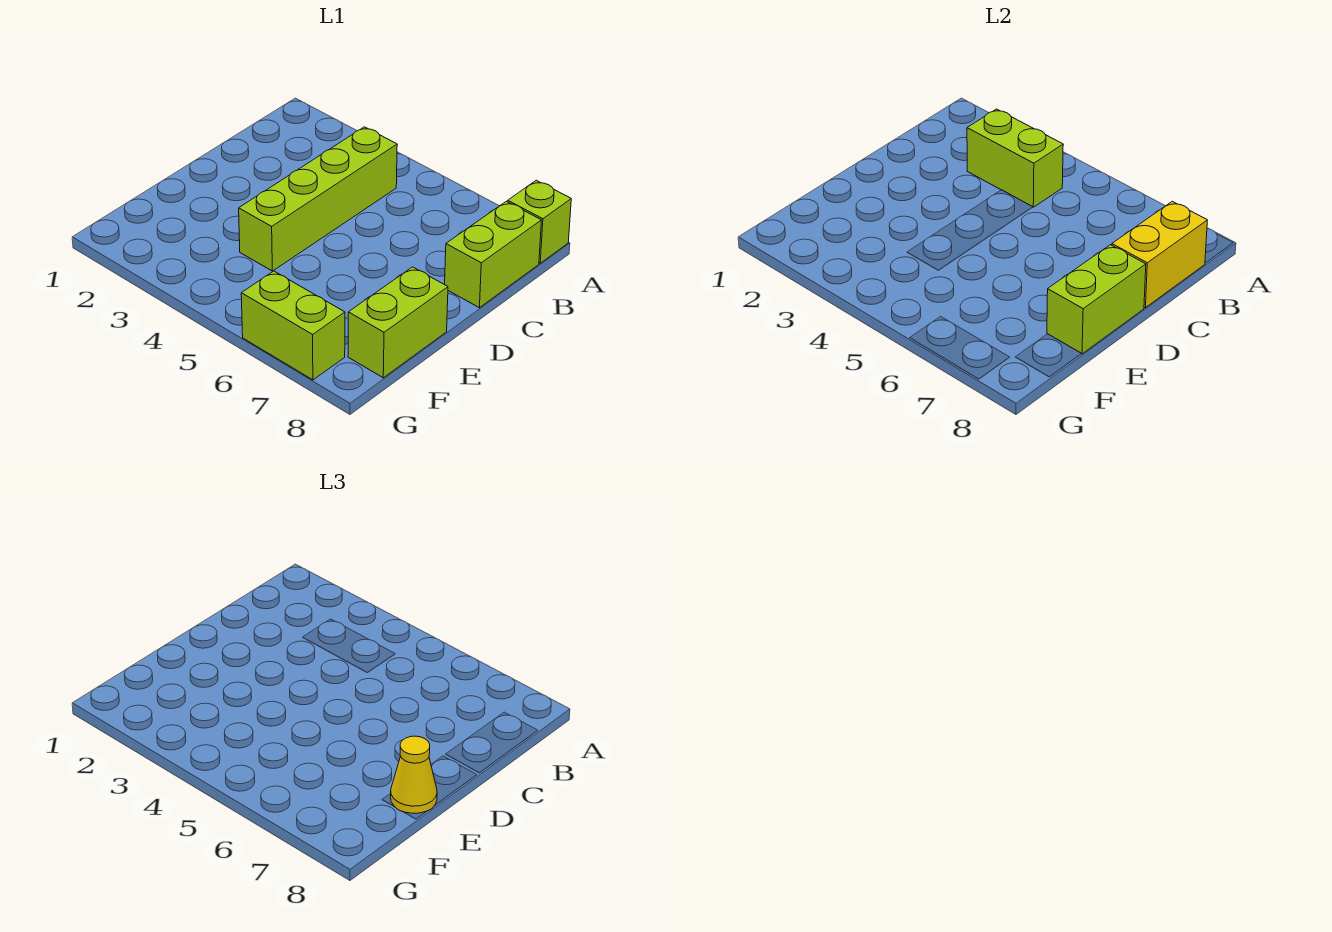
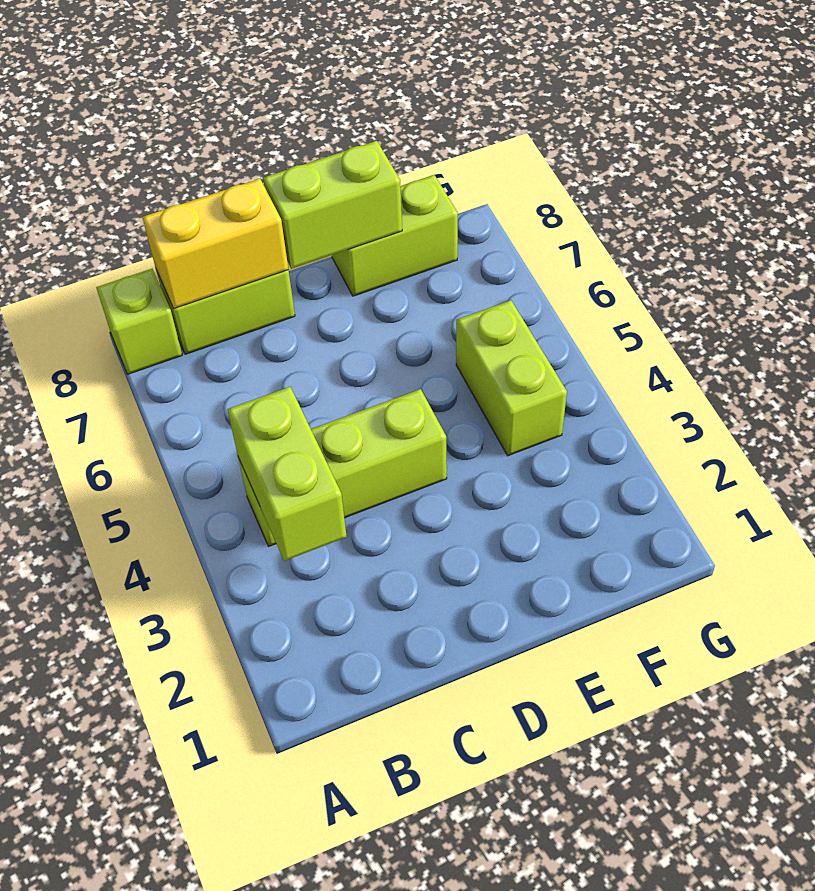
lime brick B4:E4 level 1 -> lime brick B4:D4 level 1
yellow cone E8 level 3 -> none
lime brick G6:G7 level 1 -> lime brick F4:F5 level 1

